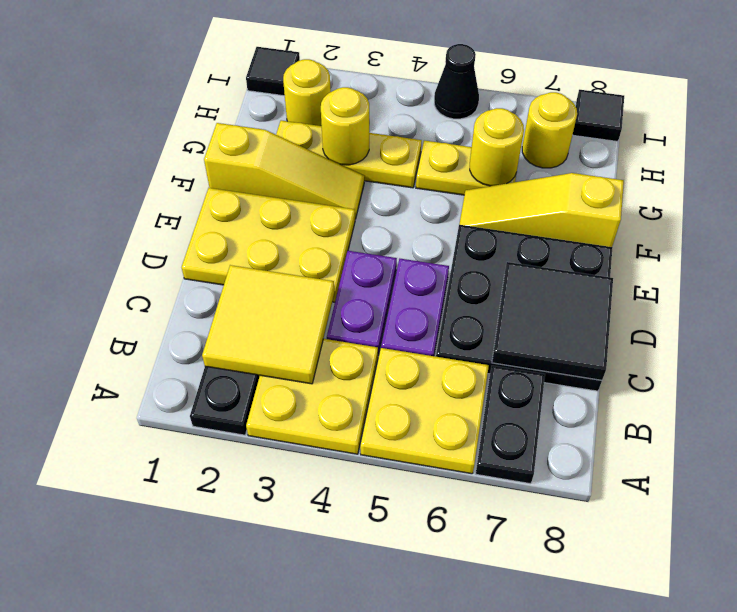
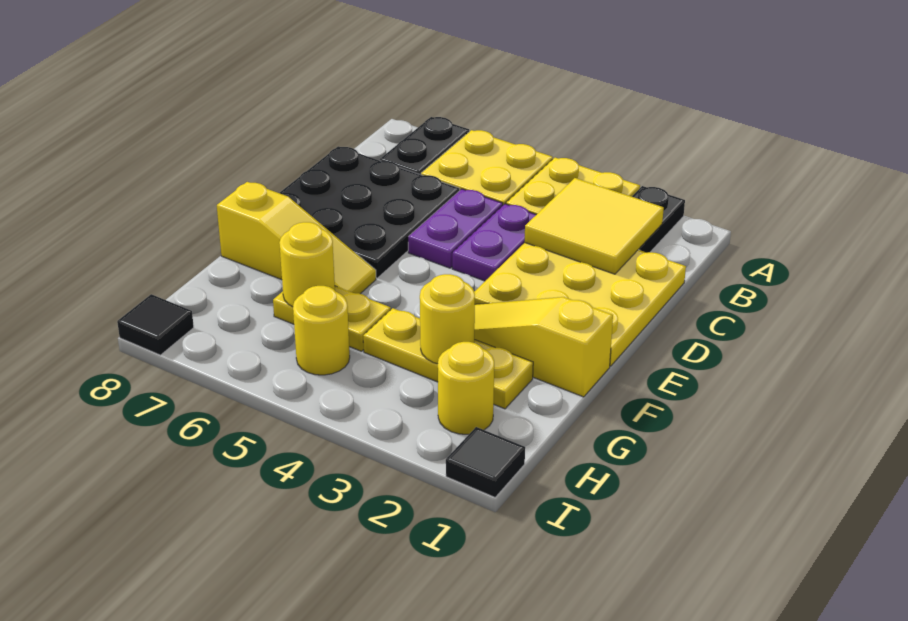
black tile C7:D8 level 2 -> none
yellow plate D1:E3 level 1 -> yellow plate C1:E3 level 1
yellow round brick H7 level 1 -> yellow round brick H5 level 1
black cone I5 level 1 -> none

